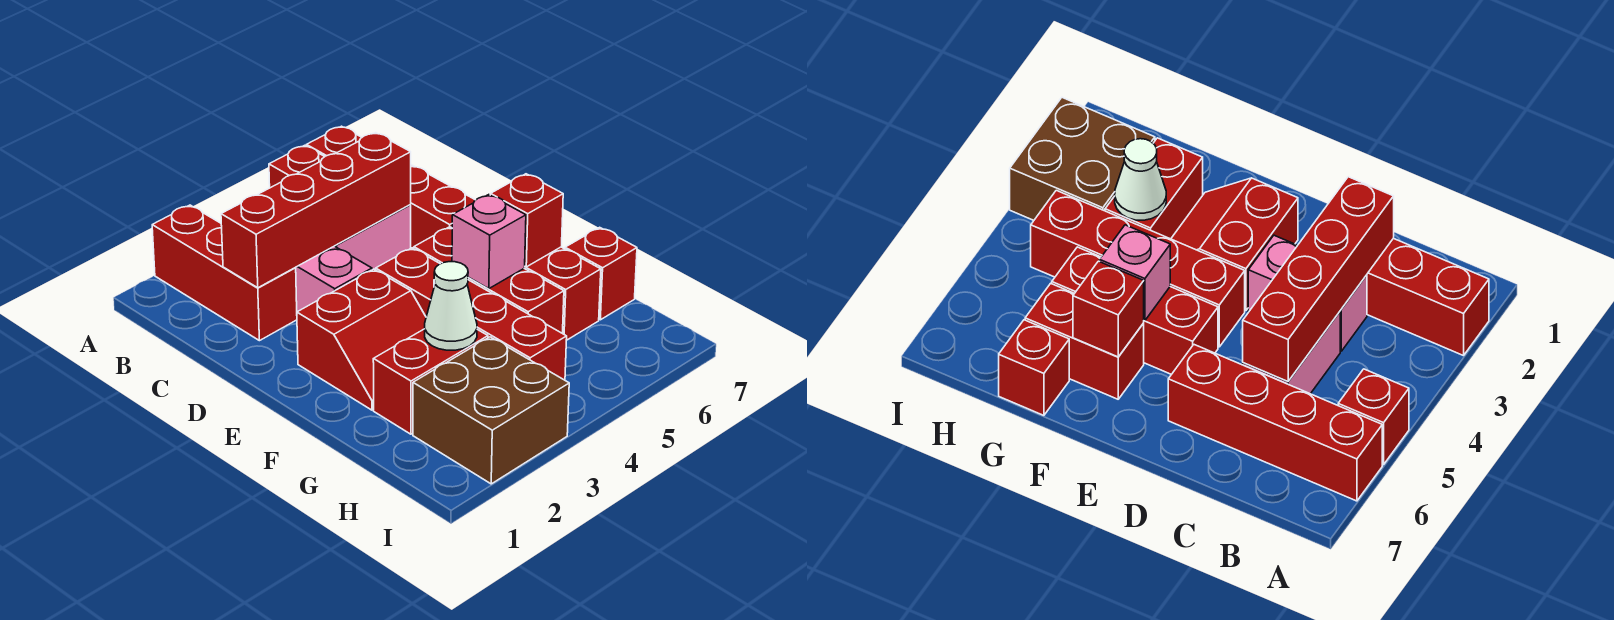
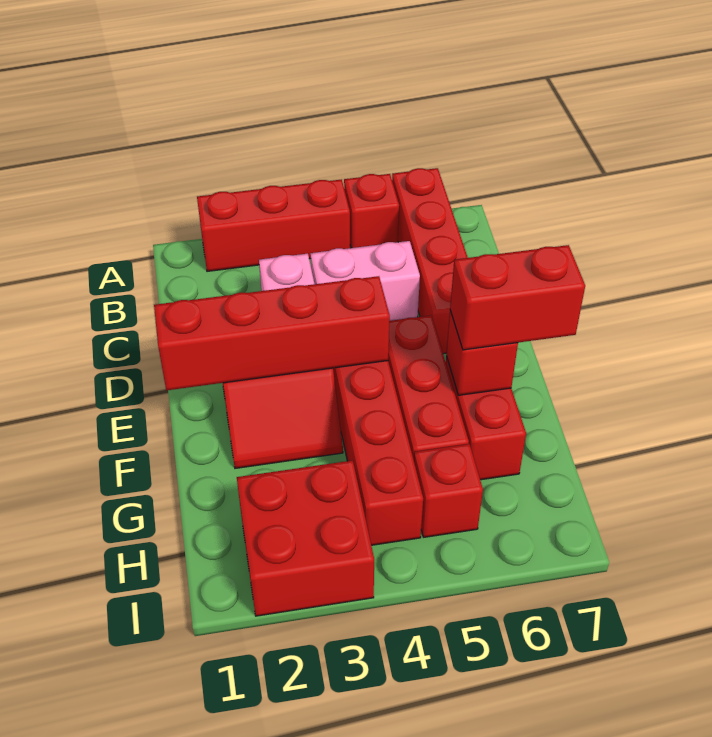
red brick A2:C2 level 1 -> red brick A2:A4 level 1
red brick C2:C5 level 2 -> red brick E1:E4 level 2
pink brick F5 level 2 -> none
red brick G2:G3 level 1 -> red brick F6:F7 level 3
white cone G3 level 2 -> none
red brick G7 level 1 -> red brick H5 level 1
brown brick H2:I3 level 1 -> red brick H2:I3 level 1

